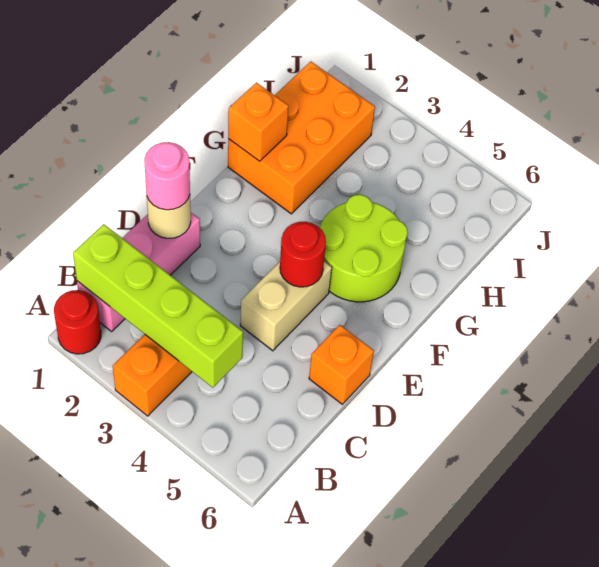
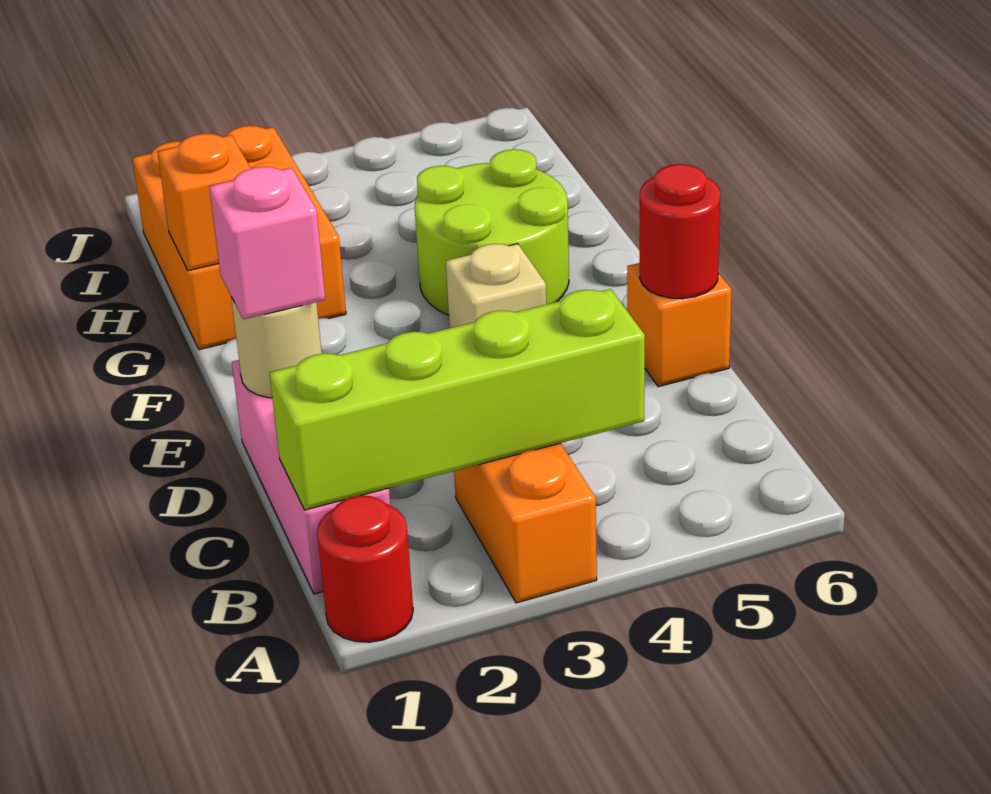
pink round brick D1 level 3 -> pink brick D1 level 3
tan brick D4:E4 level 1 -> tan brick E4 level 1
red round brick E4 level 2 -> red round brick D6 level 2

